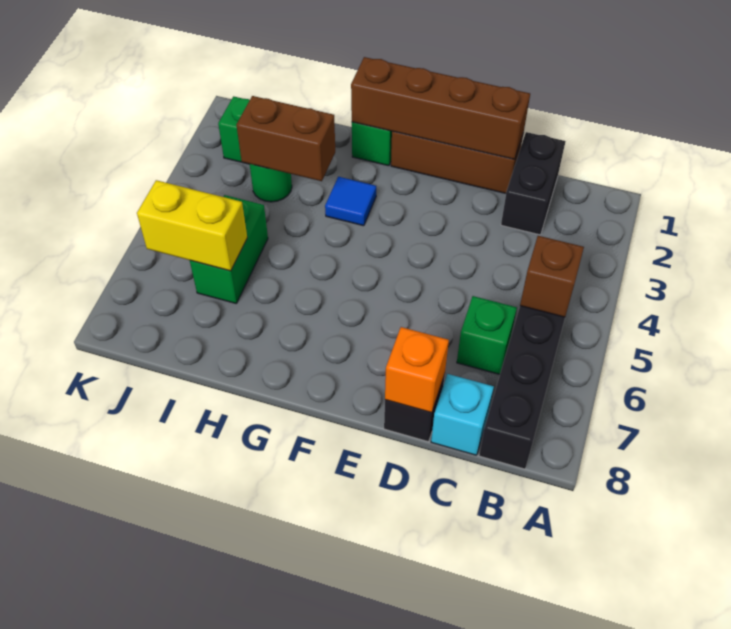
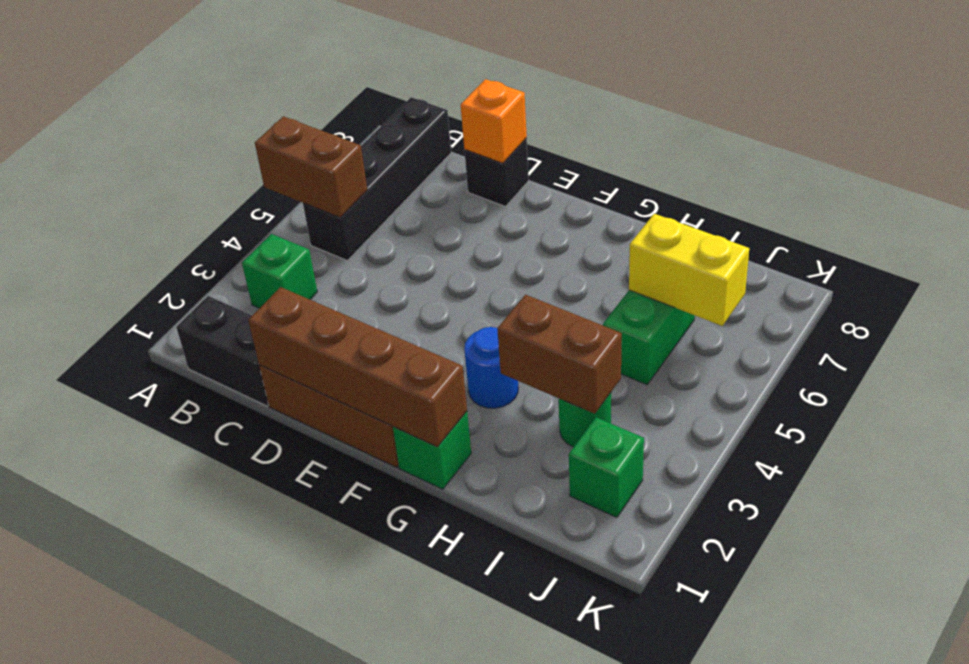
brown brick B5 level 2 -> brown brick A5:B5 level 2
black brick C1:C2 level 1 -> black brick B1:C1 level 1
green brick C6 level 1 -> green brick B3 level 1
cyan brick C8 level 1 -> none
blue tile G3 level 1 -> blue round brick G3 level 1

